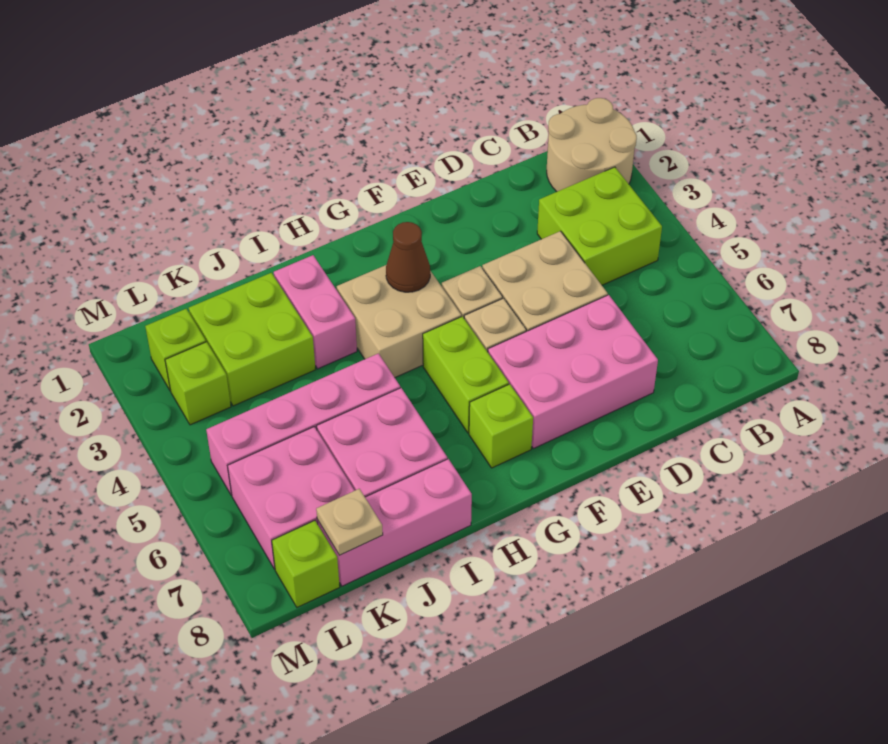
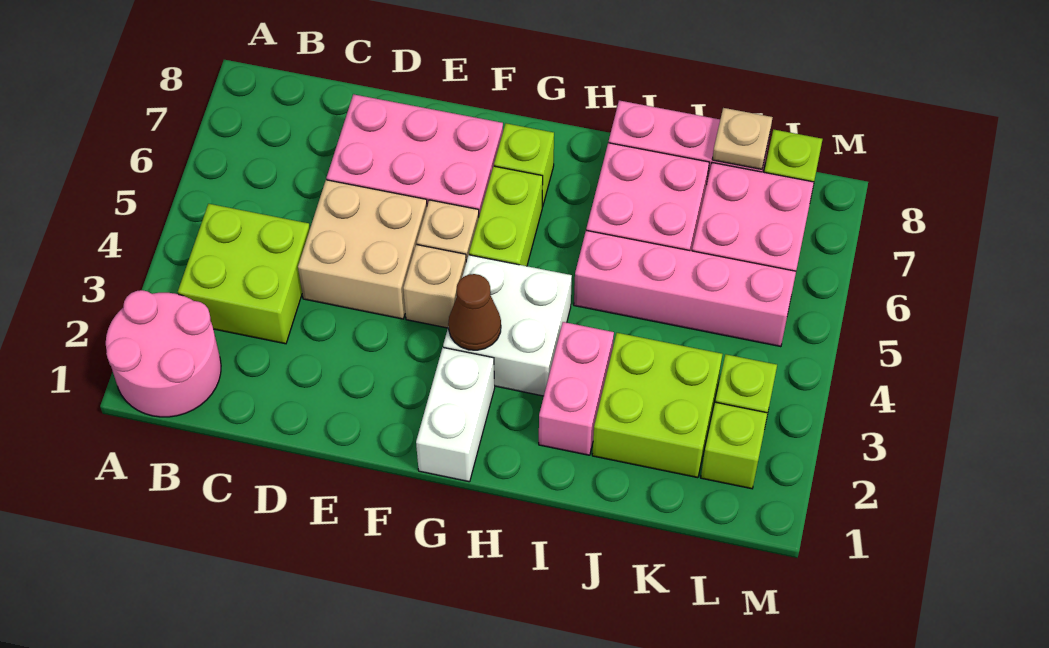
tan round brick A1:B2 level 1 -> pink round brick A1:B2 level 1
none -> white brick G1:G2 level 1
tan brick G3:H4 level 1 -> white brick G3:H4 level 1

